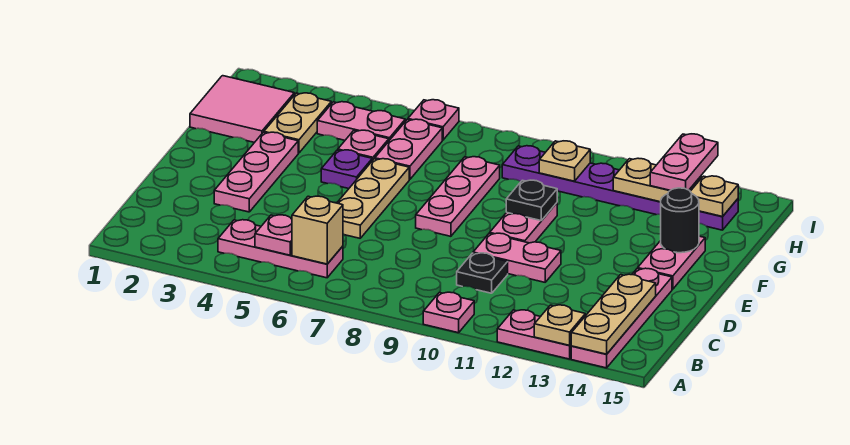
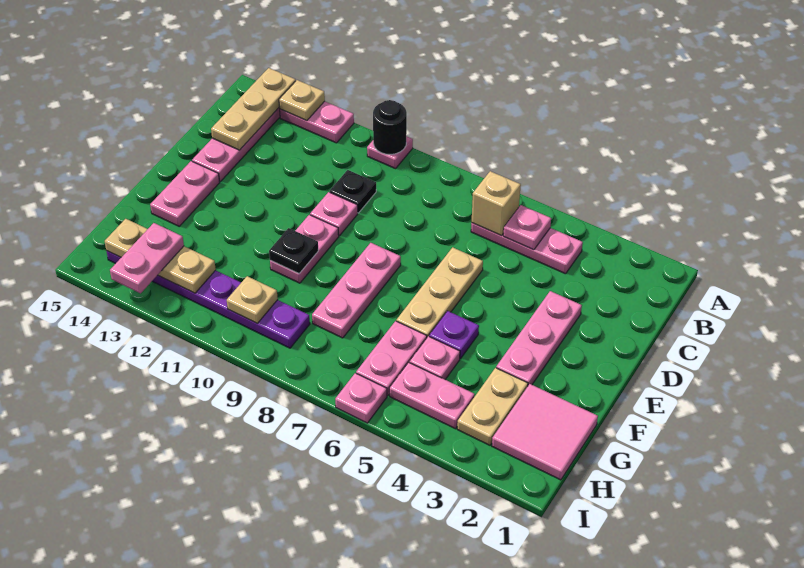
pink plate D10:D11 level 1 -> pink plate D10 level 1
black round brick F14 level 2 -> black round brick A10 level 2

